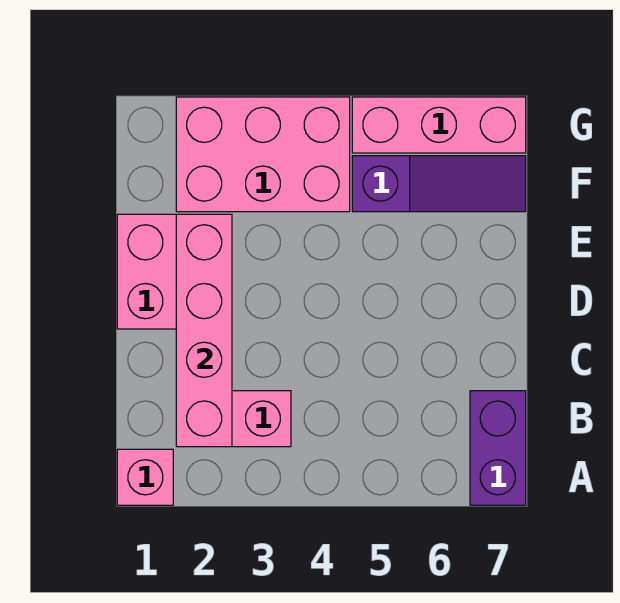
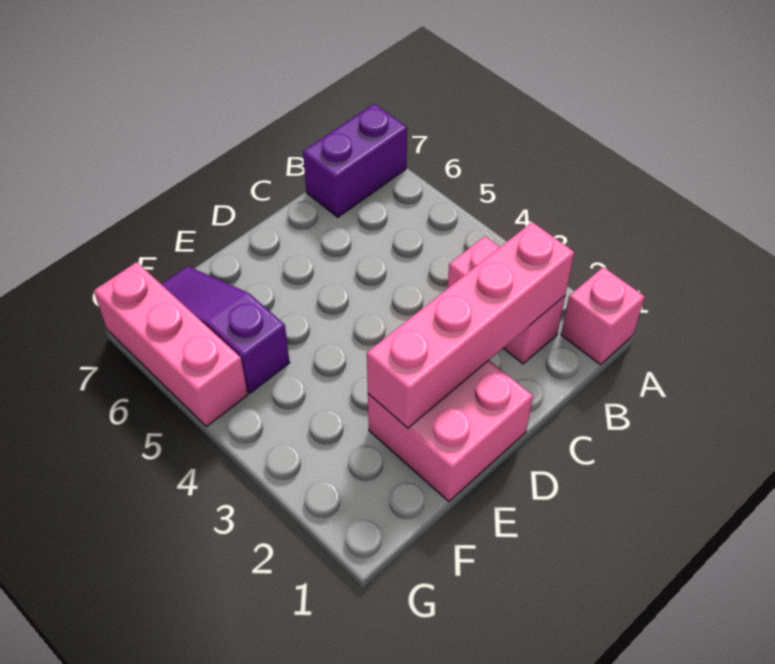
pink brick F2:G4 level 1 -> none

